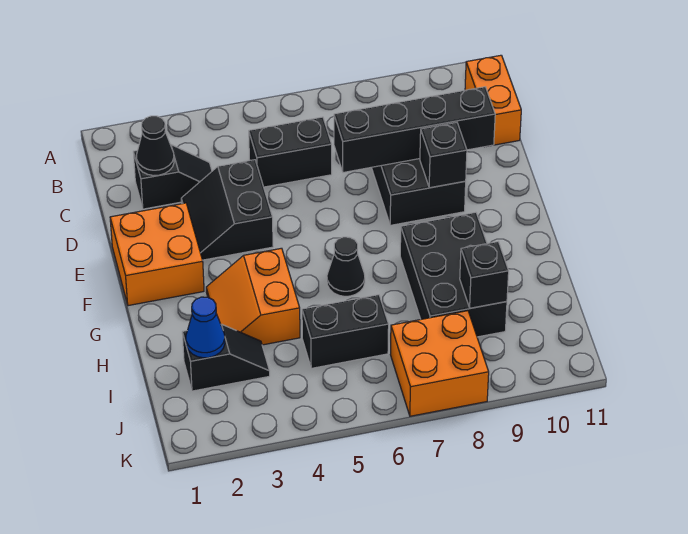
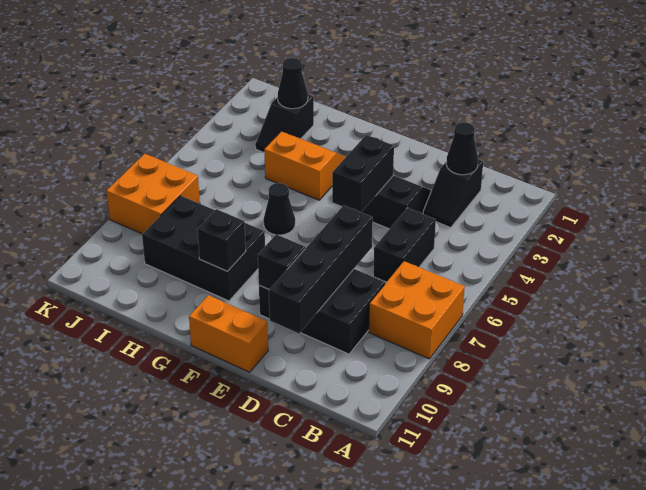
orange brick B11:C11 level 1 -> orange brick E11:F11 level 1
orange brick E1:F2 level 1 -> orange brick A7:B8 level 1
blue cone I2 level 2 -> black cone I2 level 2
black brick I5:I6 level 1 -> black brick E4:E5 level 2
black brick I9 level 2 -> black brick G9 level 2

